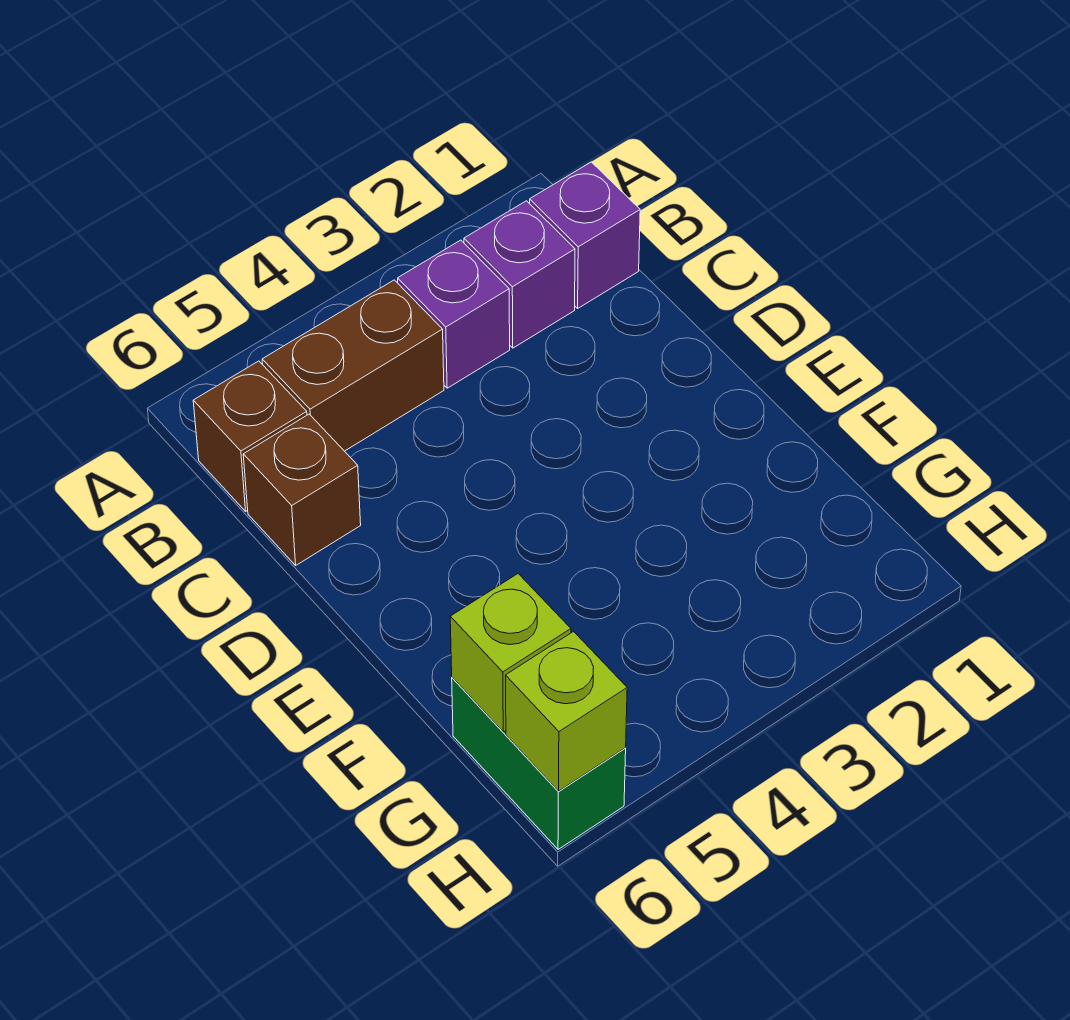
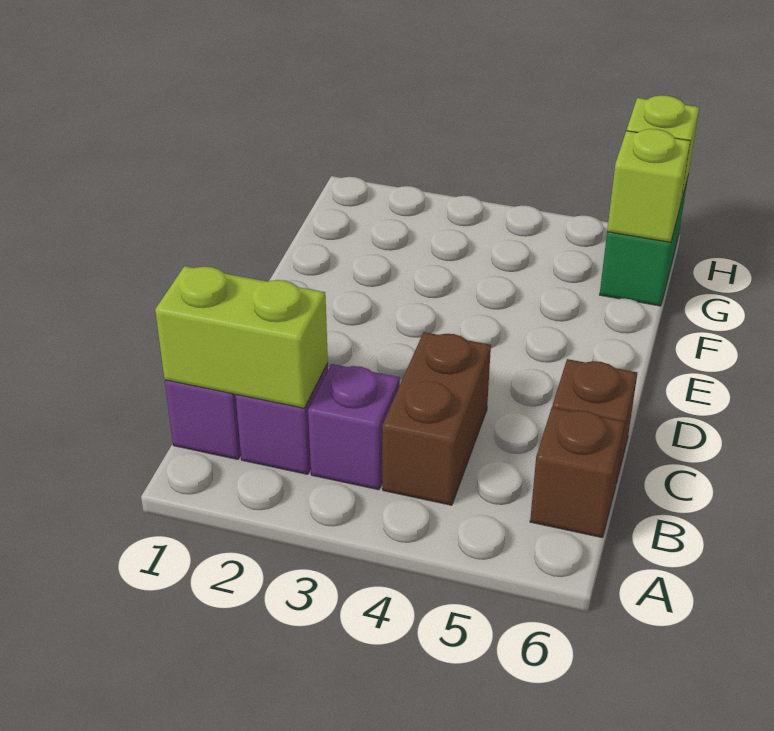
none -> lime brick B1:B2 level 2
brown brick B4:B5 level 1 -> brown brick B4:C4 level 1

